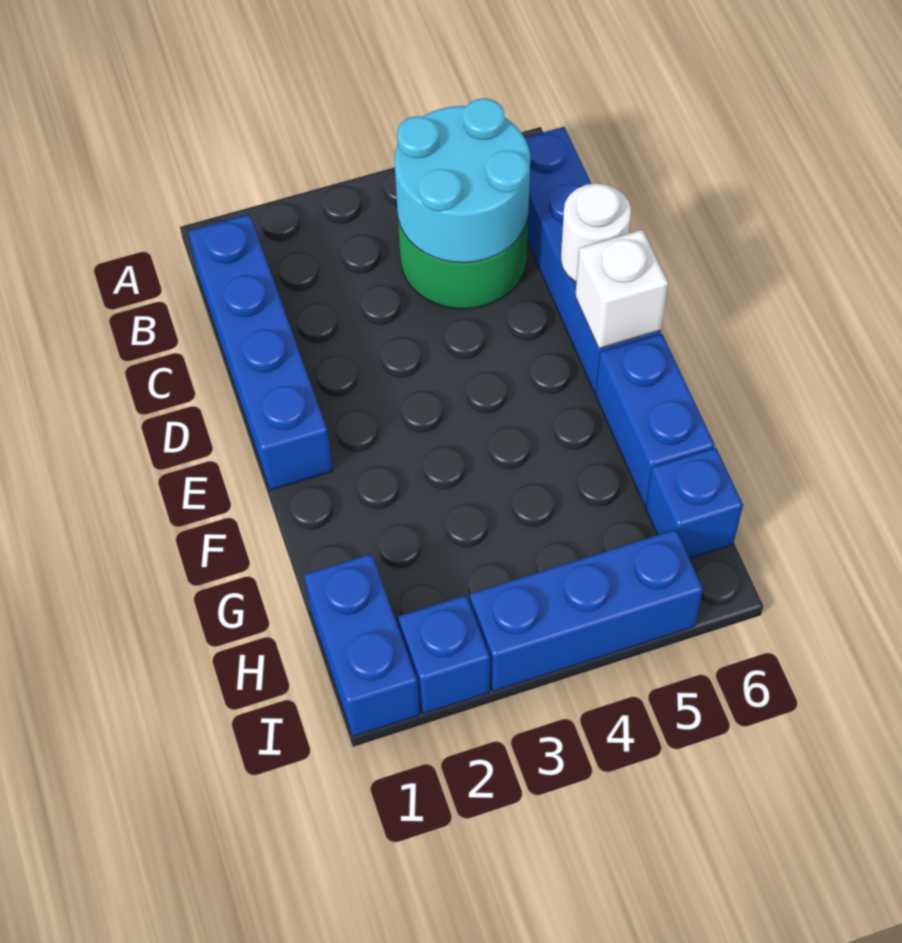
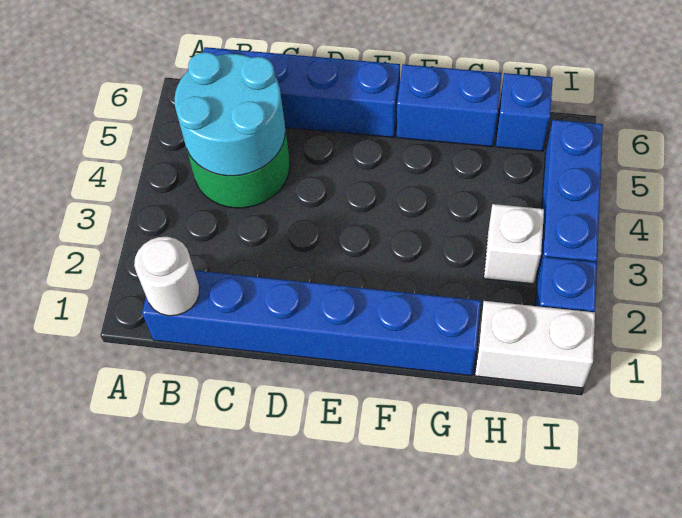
blue brick B1:E1 level 1 -> blue brick B1:G1 level 1
white round brick D6 level 2 -> white round brick B1 level 2
white brick E6 level 2 -> white brick H3 level 1
blue brick H1:I1 level 1 -> white brick H1:I1 level 1

